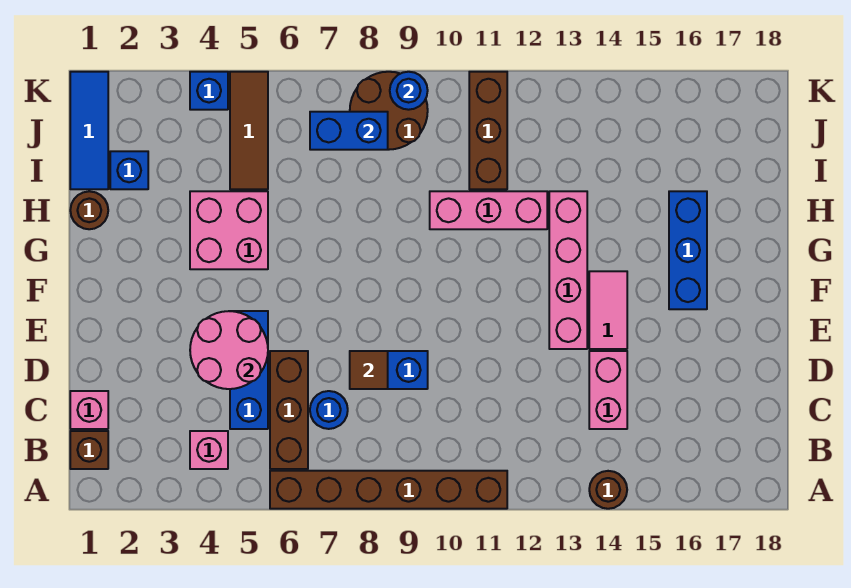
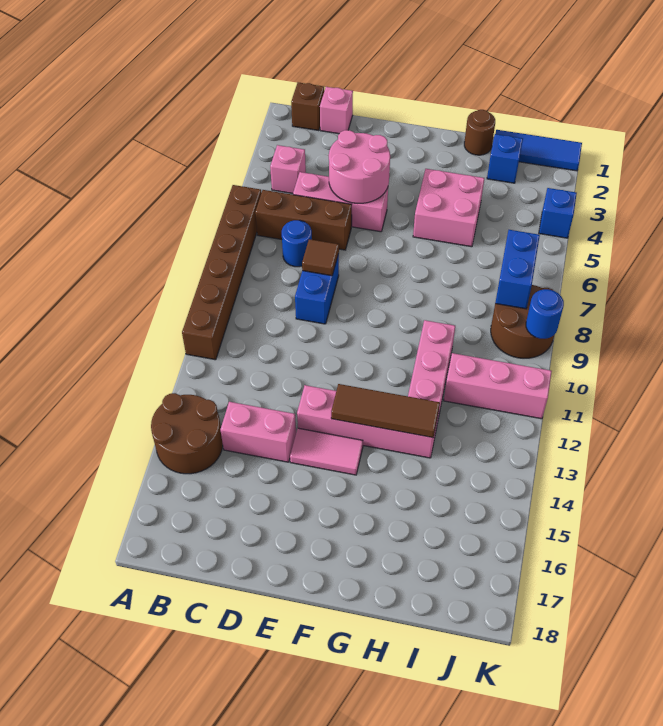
brown round brick A14 level 1 -> brown round brick A14:B15 level 1
blue brick C5:E5 level 1 -> pink brick C5:E5 level 1
blue brick F16:H16 level 1 -> none
brown tile I5:K5 level 1 -> brown tile F13:H13 level 2
brown brick I11:K11 level 1 -> pink brick I11:K11 level 1

